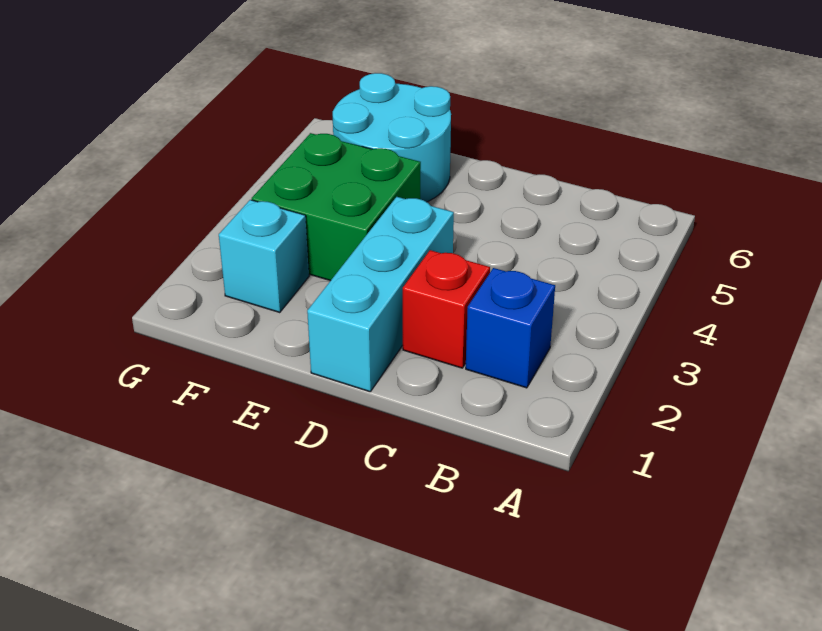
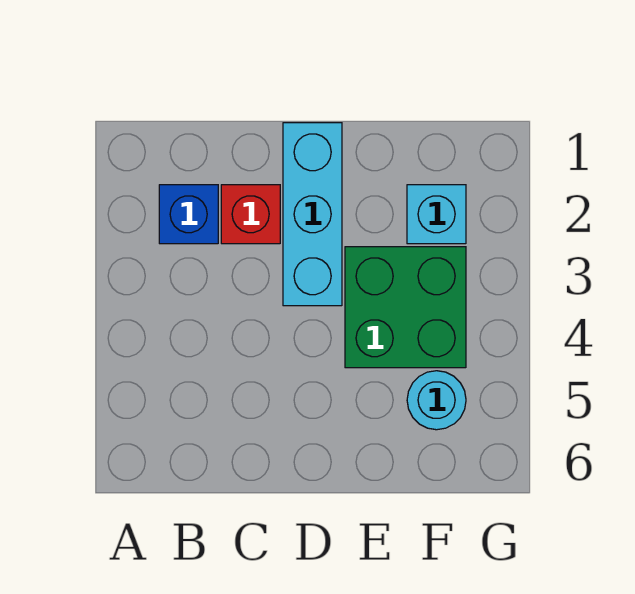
cyan round brick E5:F6 level 1 -> cyan round brick F5 level 1

